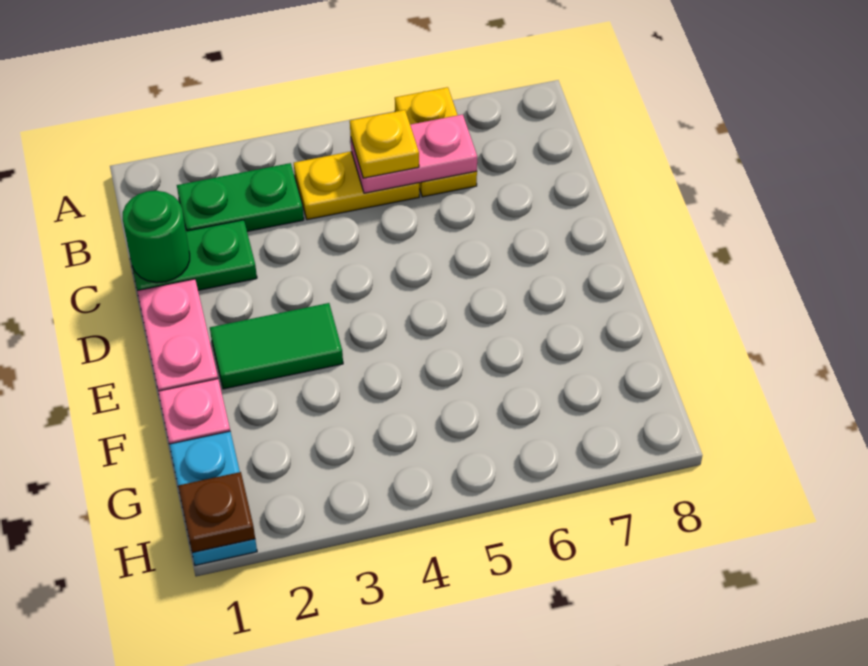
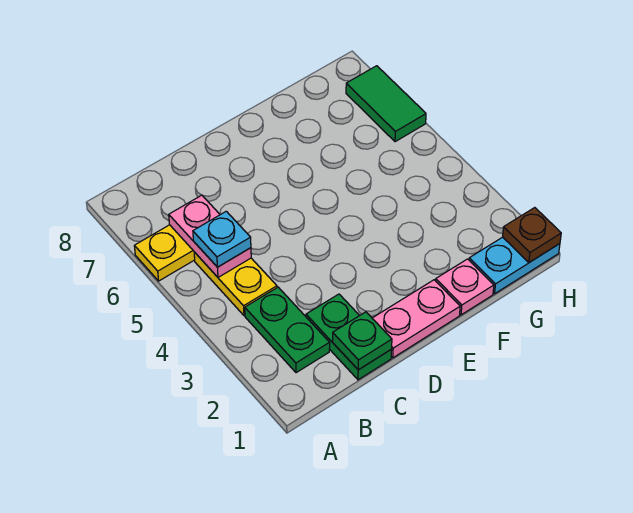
yellow plate B5 level 3 -> cyan plate B5 level 3
green round brick C1 level 2 -> green plate C1 level 2
green tile E2:E3 level 1 -> green tile H6:H7 level 1

